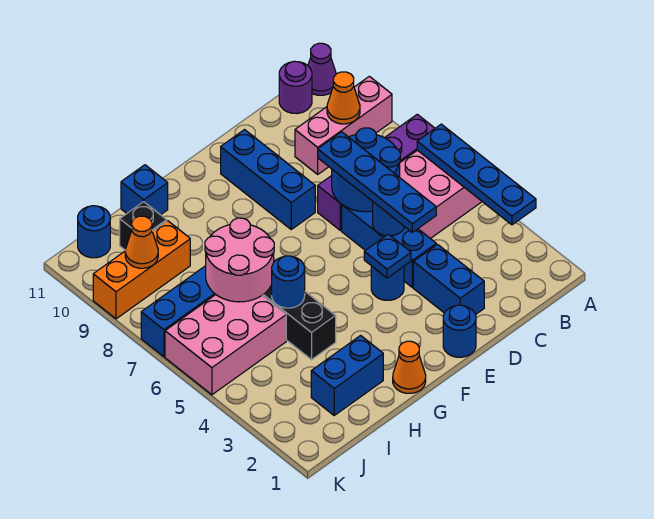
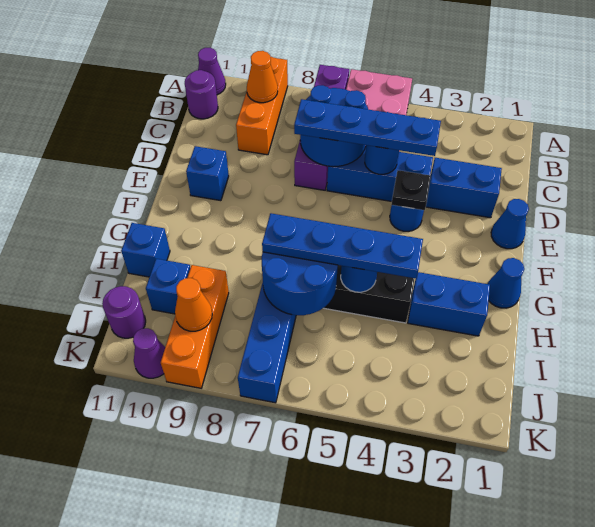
blue plate A3:A6 level 2 -> blue plate H4:H7 level 3
pink brick A9:C9 level 1 -> orange brick A9:C9 level 1
blue round brick E1 level 1 -> blue cone E1 level 1
blue plate E4 level 2 -> black plate E4 level 2
blue brick E8:E10 level 1 -> blue brick E10 level 1
orange cone G1 level 1 -> blue cone G1 level 1
blue brick H2:I2 level 1 -> blue brick H2:H3 level 1
pink round brick H6:I7 level 2 -> blue round brick H6:I7 level 2
pink brick I5:K6 level 1 -> none
black brick I10 level 1 -> blue brick I10 level 1
blue round brick J11 level 1 -> purple round brick J11 level 1
none -> purple cone K10 level 1

